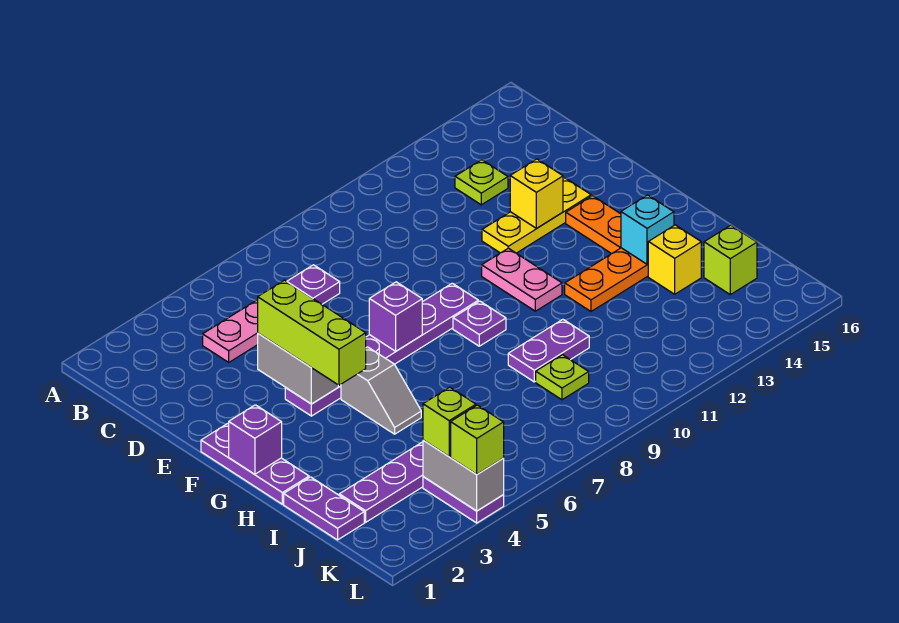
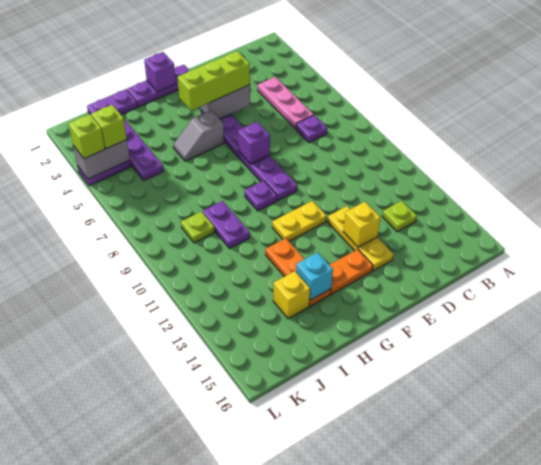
pink plate F11:G11 level 1 -> yellow plate F11:G11 level 1
lime brick J15 level 1 -> none

